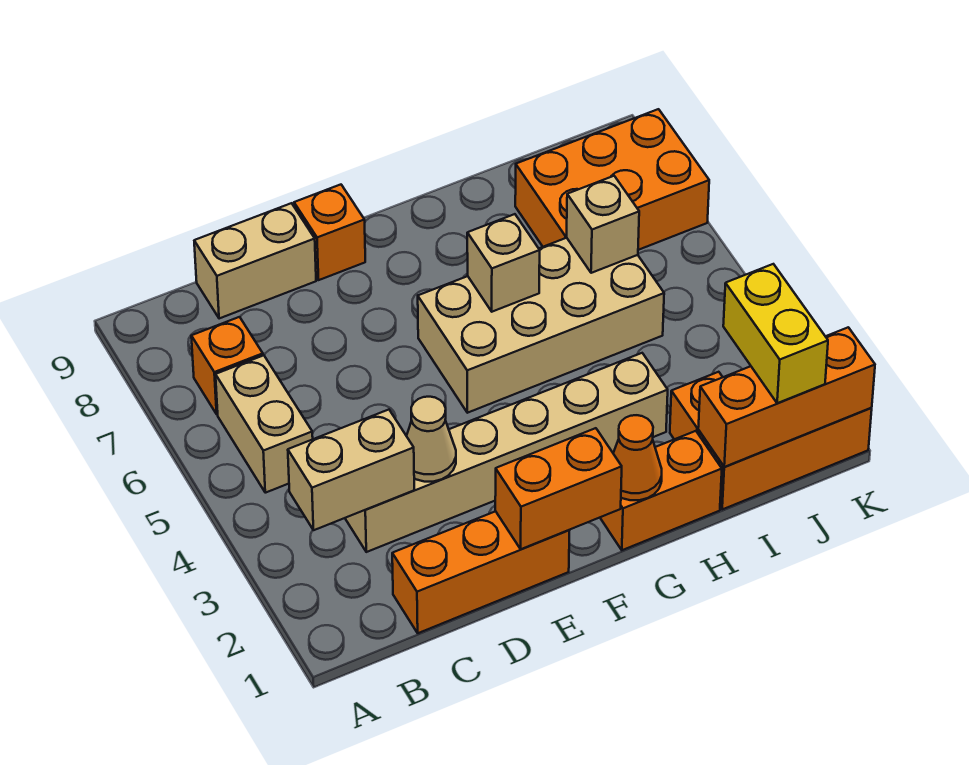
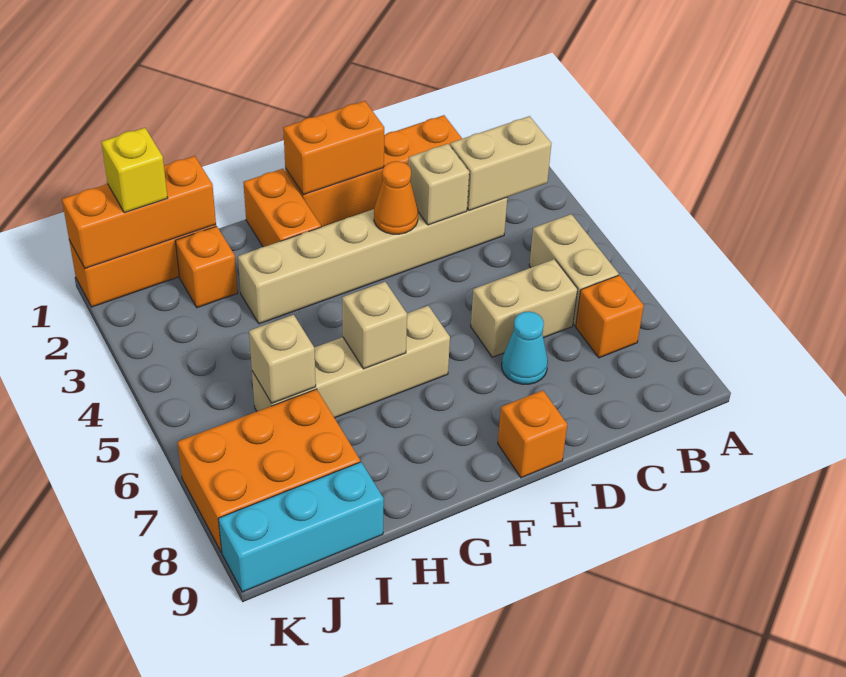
orange brick C1:E1 level 1 -> orange brick C1:F1 level 1
tan brick C9:D9 level 1 -> tan brick C6:D6 level 1
tan cone D3 level 2 -> tan brick D3 level 2
none -> cyan cone D7 level 1
tan brick F5:I6 level 1 -> tan brick F6:I6 level 1
orange brick G1:H1 level 1 -> orange brick G1:G2 level 1
orange cone G1 level 2 -> orange cone E3 level 2
none -> cyan brick I9:K9 level 1
yellow brick J1:J2 level 3 -> yellow brick J1 level 3

